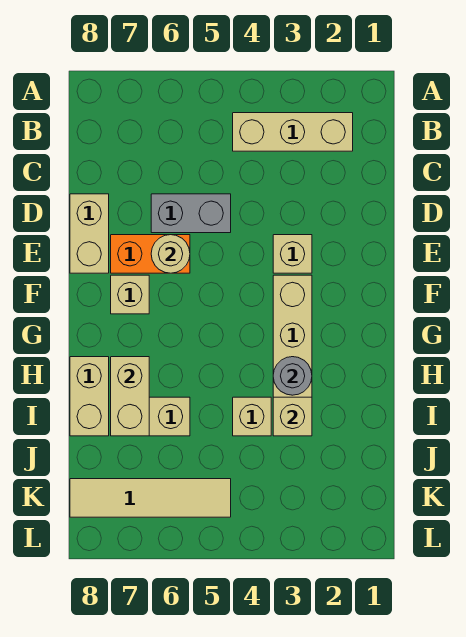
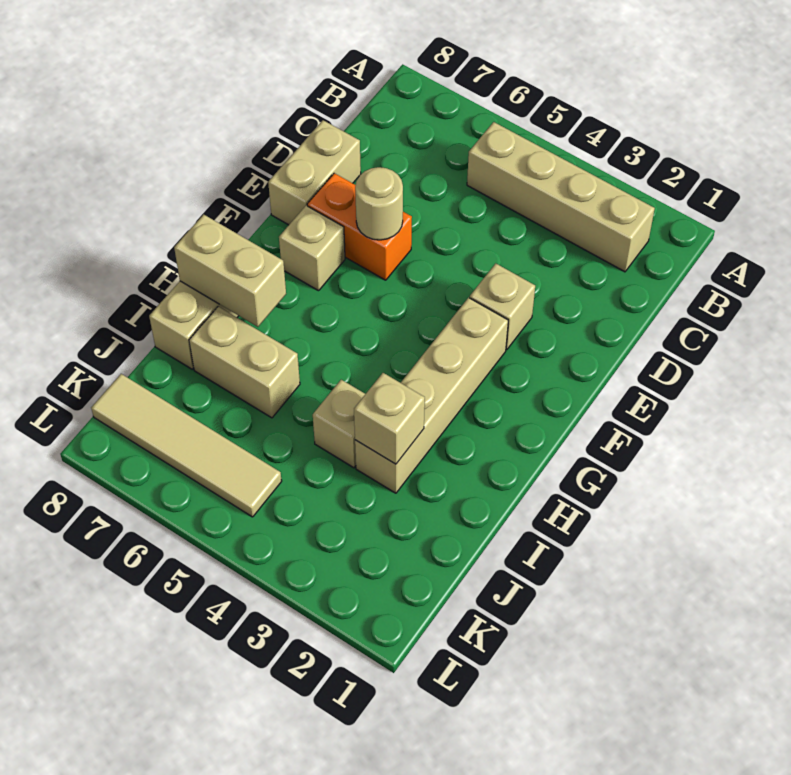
tan brick B2:B4 level 1 -> tan brick B2:B5 level 1
grey brick D5:D6 level 1 -> none
grey round brick H3 level 2 -> none
tan brick H7:I7 level 2 -> tan brick H7:H8 level 2

